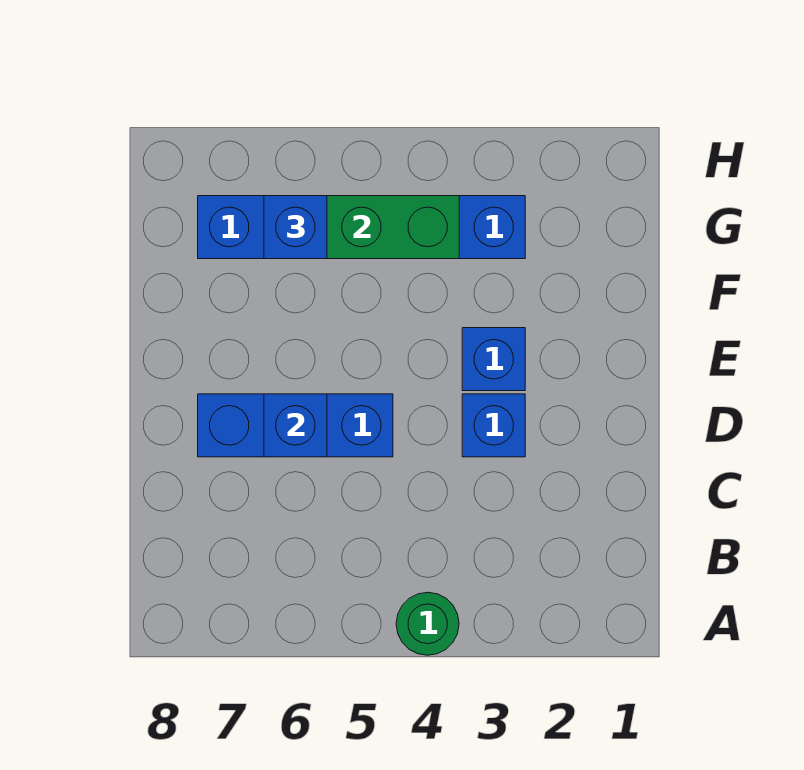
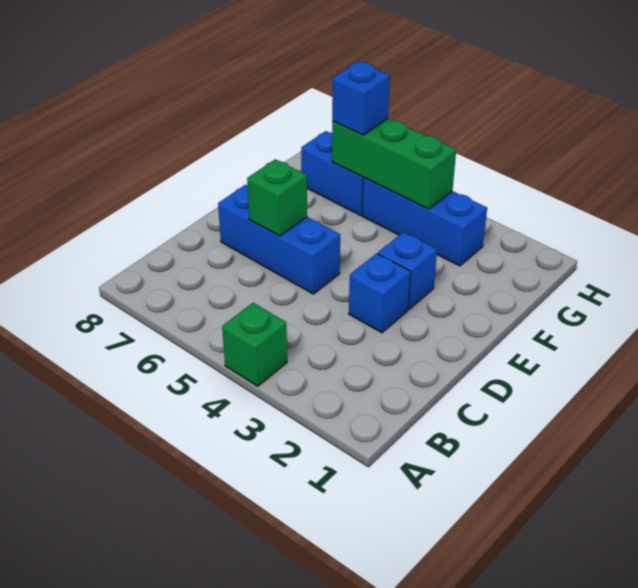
green round brick A4 level 1 -> green brick A4 level 1
blue brick D6 level 2 -> green brick D6 level 2

